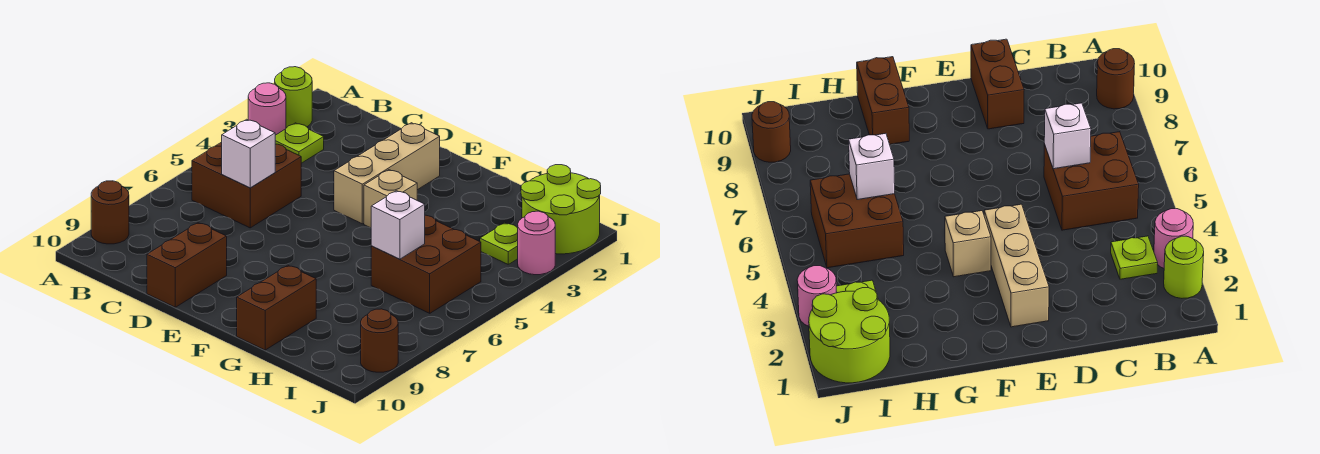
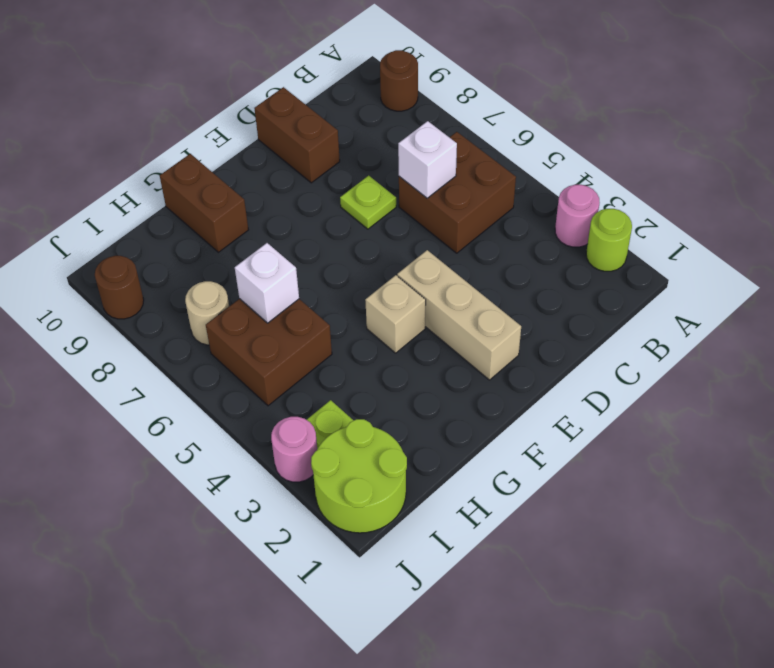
lime plate B3 level 1 -> lime plate D7 level 1
none -> tan round brick I7 level 1

